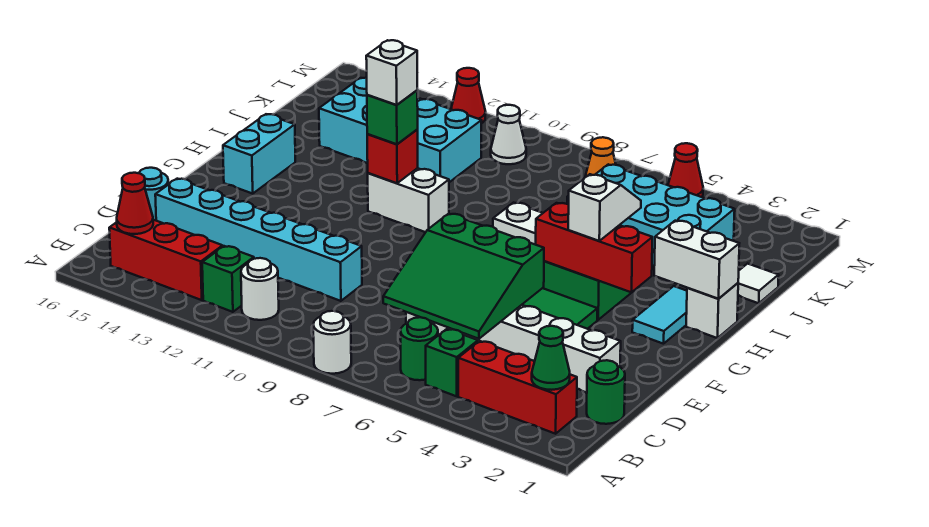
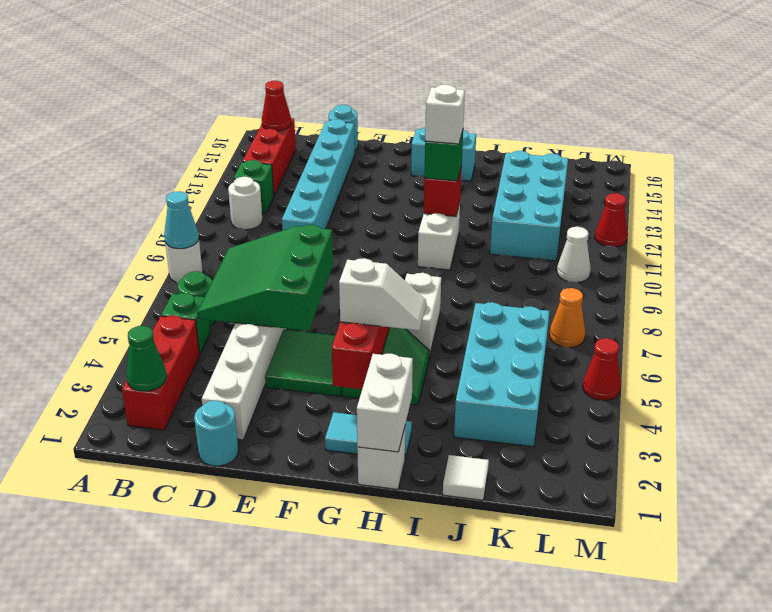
none -> cyan cone A8 level 2
green round brick C1 level 1 -> none
none -> cyan round brick D1 level 1

